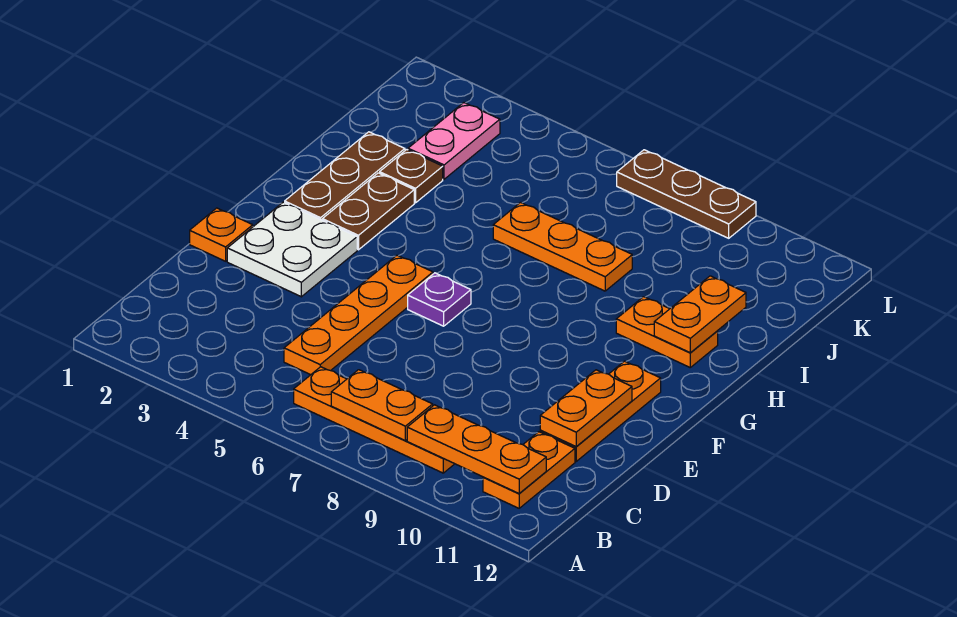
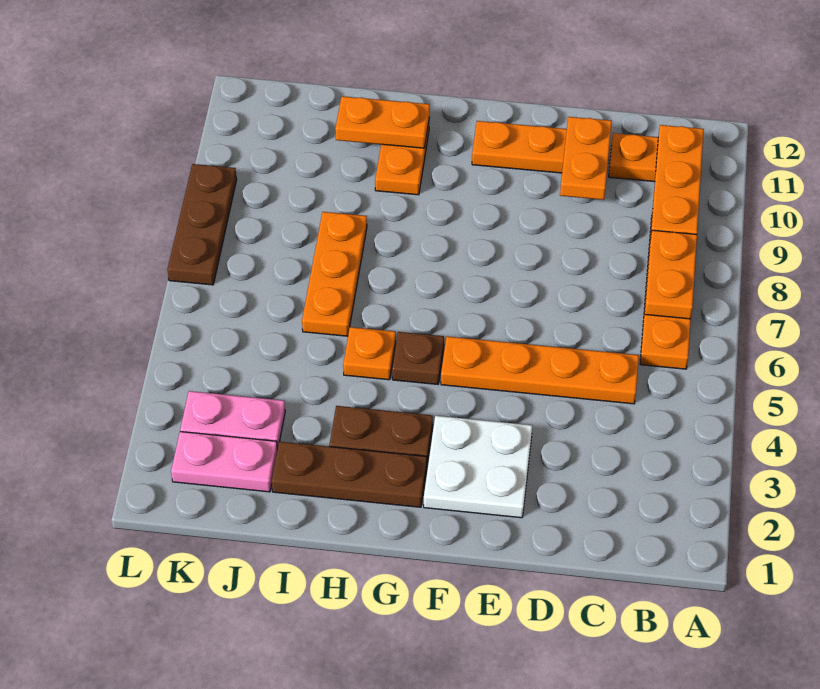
orange plate D11:E11 level 2 -> orange plate D10:D11 level 2
orange plate E1 level 1 -> orange plate H5 level 1
purple plate F6 level 1 -> none
brown plate I3 level 1 -> brown plate G5 level 1
none -> pink plate J2:K2 level 1

